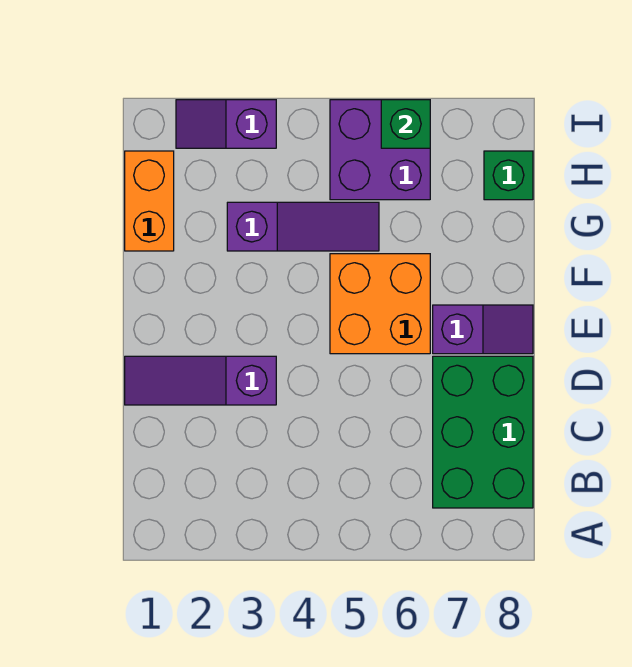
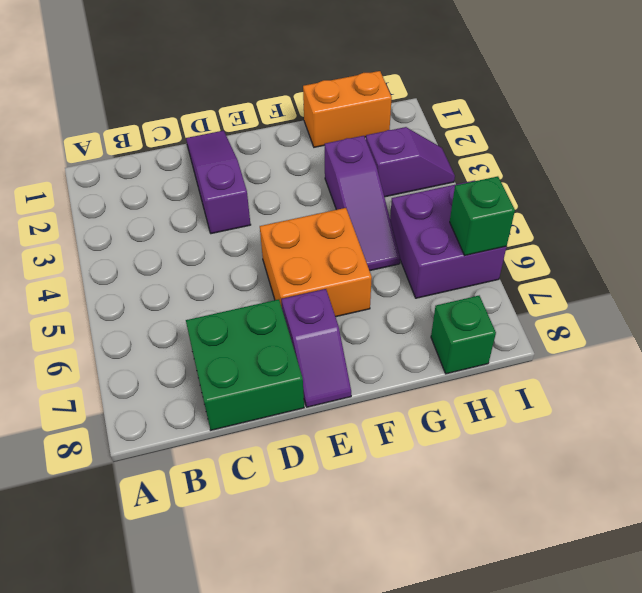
green brick B7:D8 level 1 -> green brick C7:D8 level 1
purple slope I2:I3 level 1 top 3 -> purple slope H3:I3 level 1 top H

